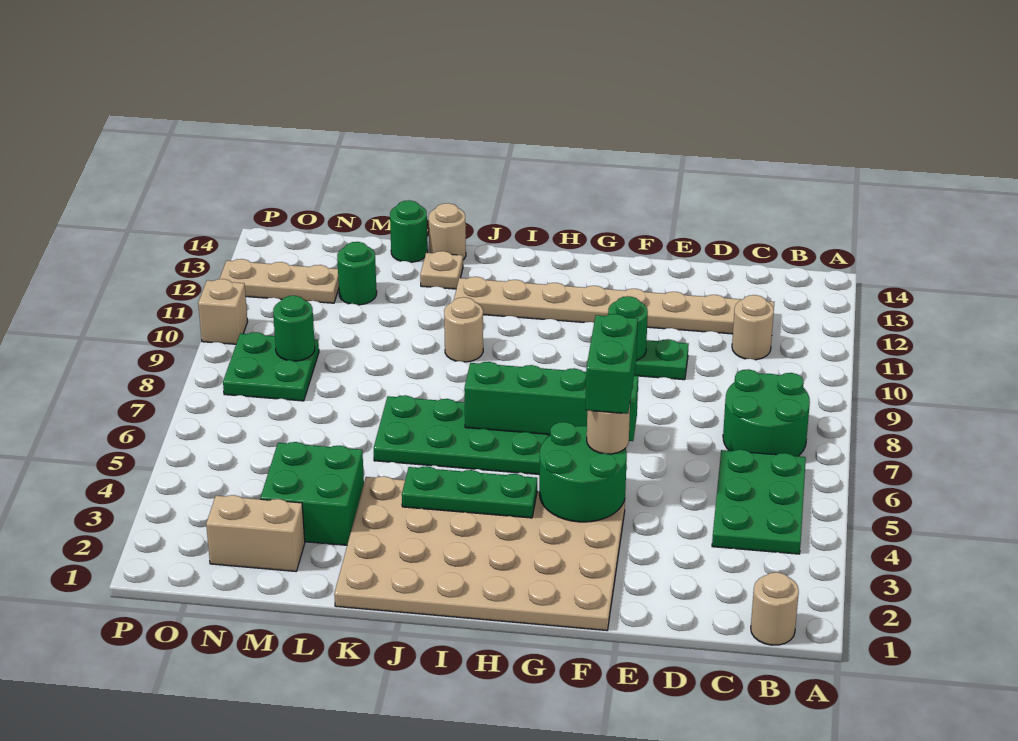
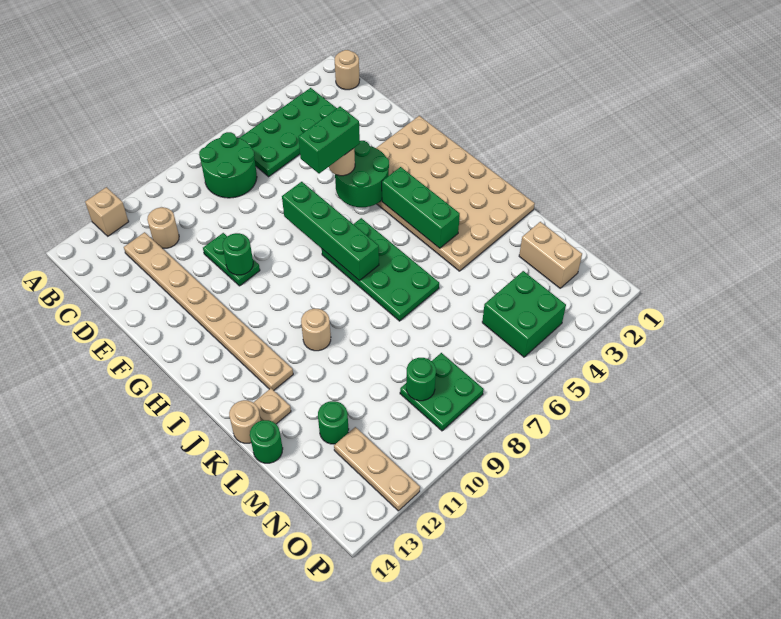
green plate B4:C6 level 1 -> green plate B3:C6 level 1
green plate H4:J4 level 2 -> green brick H4:J4 level 2
green brick L3:M4 level 1 -> green brick N4:O5 level 1
tan brick P10 level 1 -> tan brick A12 level 1

